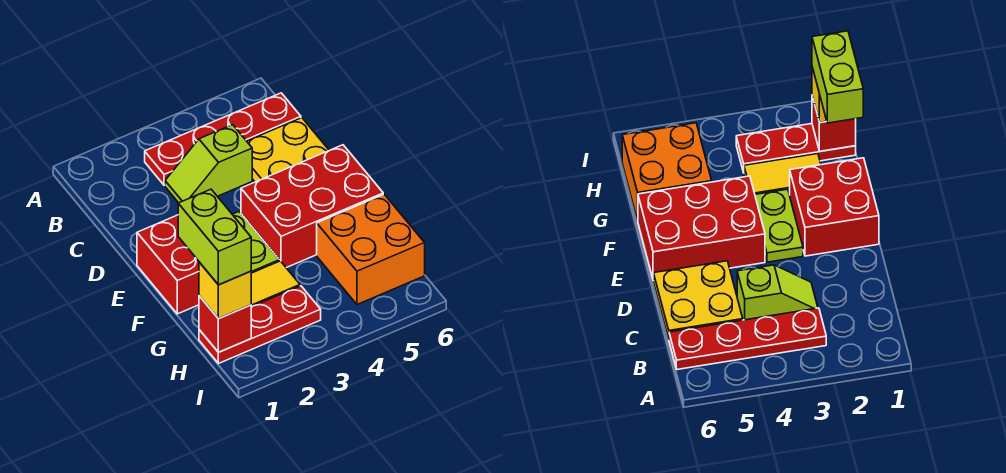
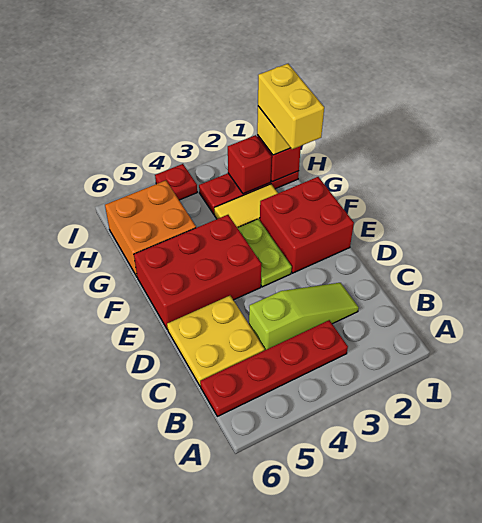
lime slope C3:C4 level 1 top 4 -> lime slope C2:C4 level 1 top 4
lime brick G1:H1 level 4 -> yellow brick G1:H1 level 4
none -> red brick H2 level 2
none -> red plate I4 level 1

